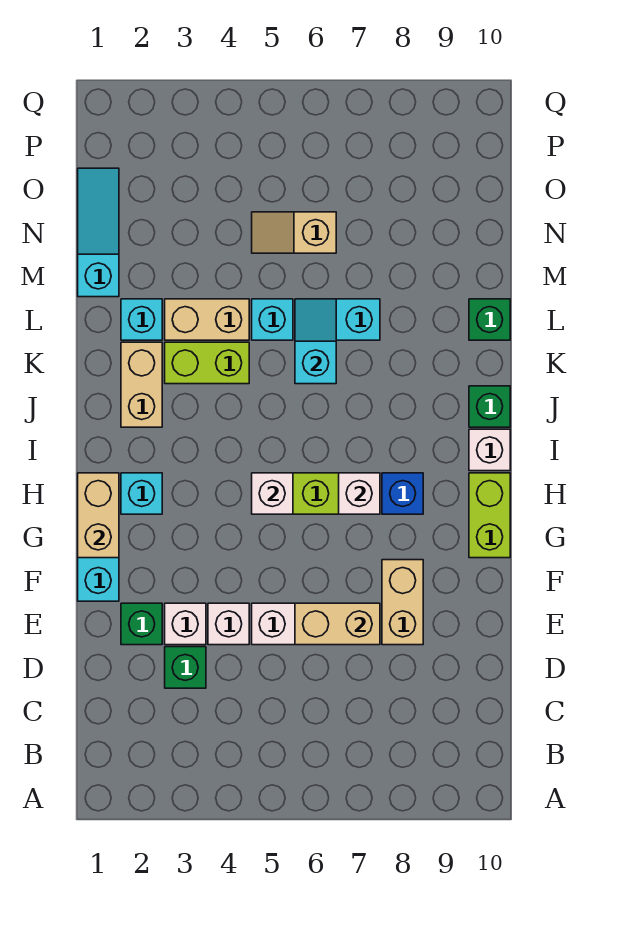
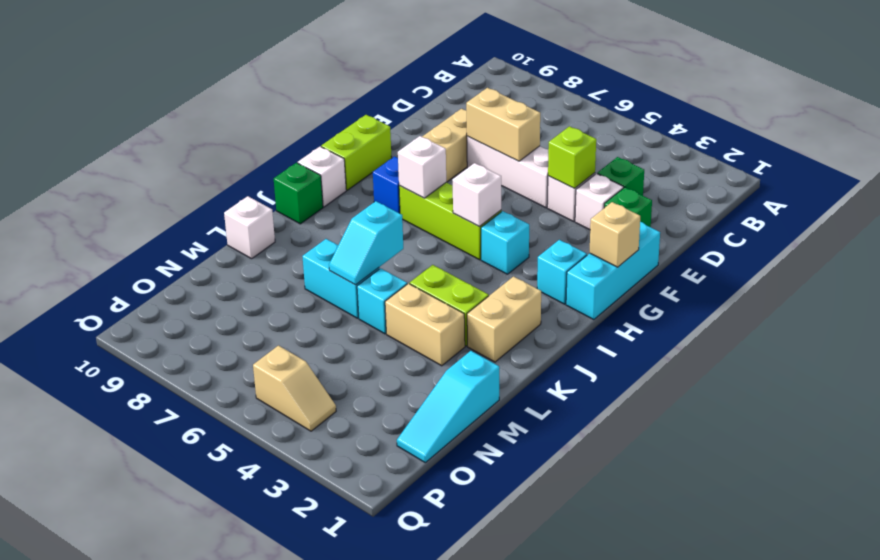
none -> lime brick E4 level 2
tan brick G1:H1 level 2 -> tan brick G1 level 2
cyan brick L2 level 1 -> cyan brick H4 level 1
green brick L10 level 1 -> white brick L10 level 1
tan slope N5:N6 level 1 top 6 -> tan slope P4:P5 level 1 top 5

